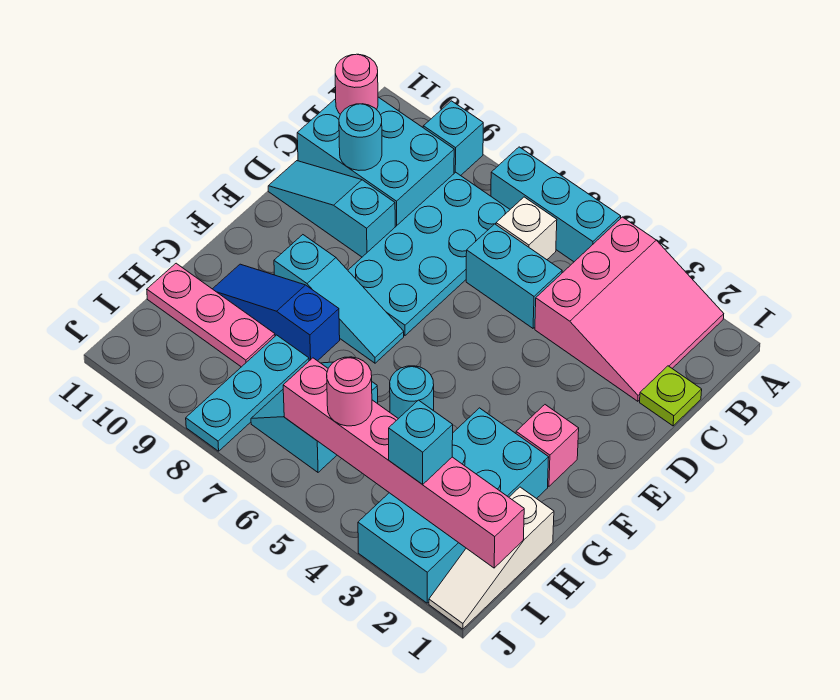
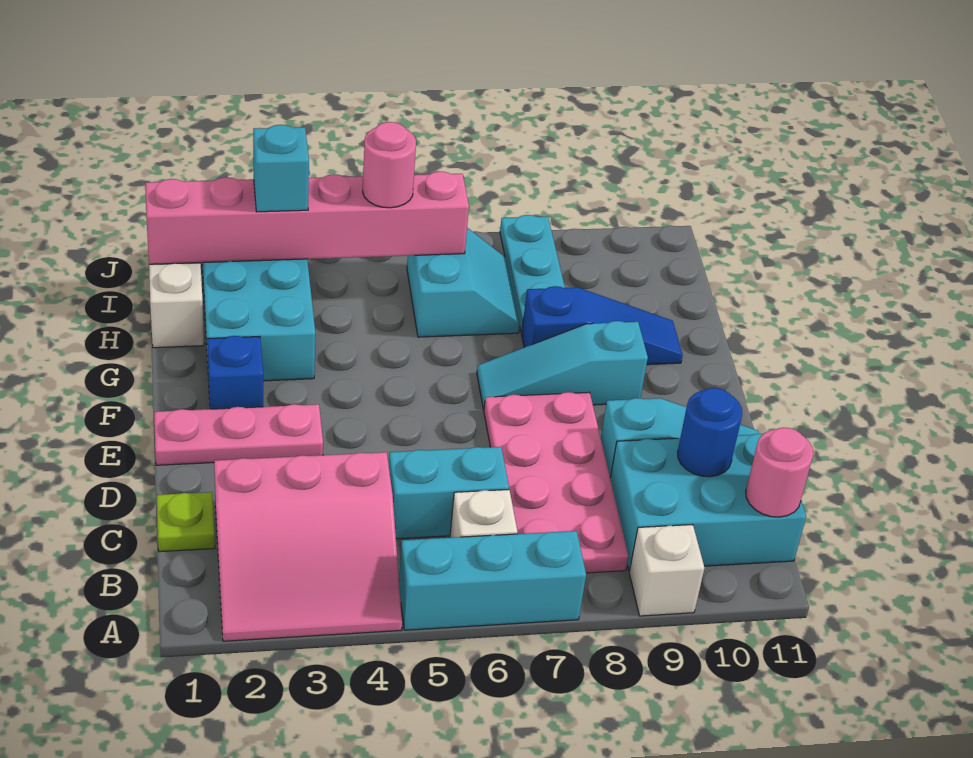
pink slope A2:C4 level 1 top 4 -> pink slope A2:C4 level 1 top C
cyan brick A9 level 1 -> white brick A9 level 1
cyan plate B7:E8 level 1 -> pink plate B7:E8 level 1
cyan round brick C10 level 2 -> blue round brick C10 level 2
pink brick F2 level 1 -> blue brick F2 level 1
cyan round brick G5 level 1 -> none
pink plate H9:H11 level 1 -> pink plate E1:E3 level 1

